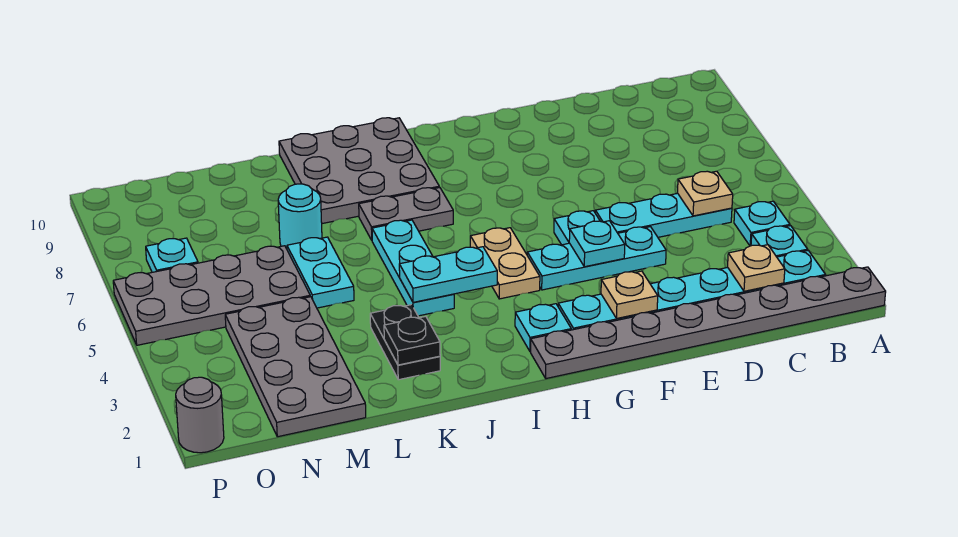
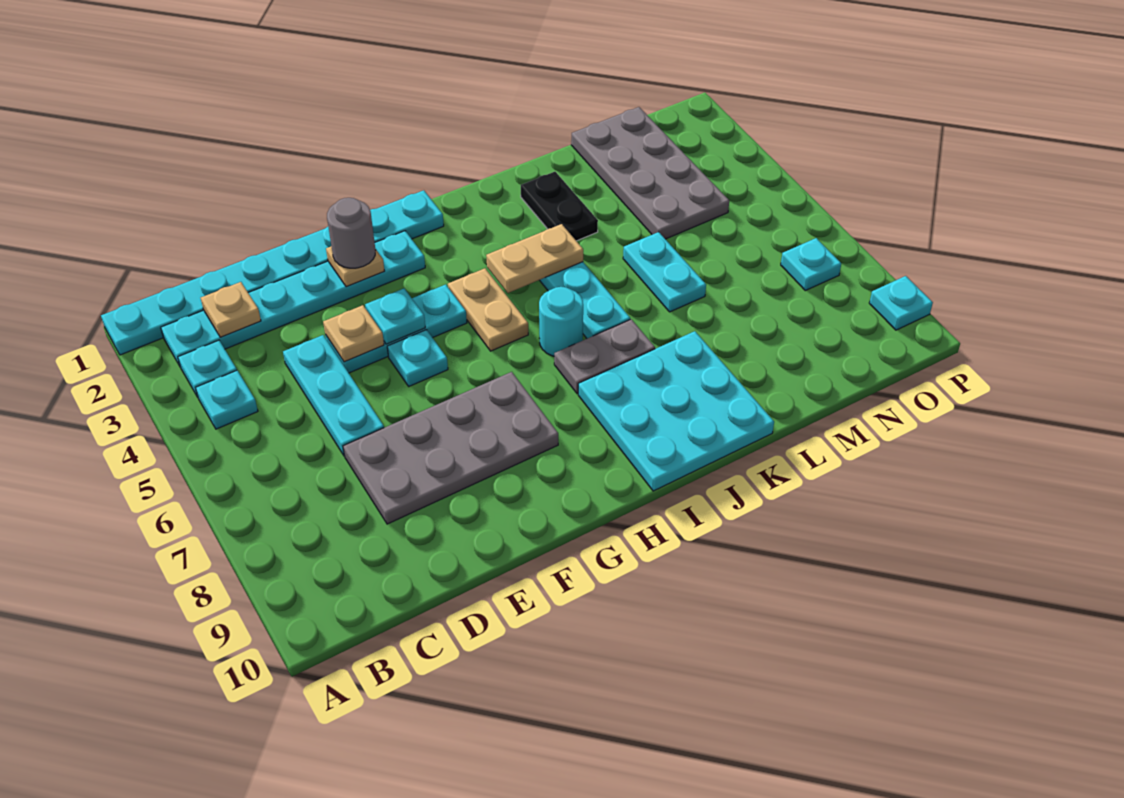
grey plate A1:H1 level 1 -> cyan plate A1:H1 level 1
cyan plate C5:E5 level 1 -> cyan plate D4:D6 level 1
tan plate C5 level 2 -> tan plate E4 level 2
cyan plate H2 level 1 -> cyan plate P9 level 1
cyan plate I4:J4 level 2 -> tan plate I4:J4 level 2
grey plate I8:K10 level 1 -> cyan plate I8:K10 level 1
black plate K2 level 2 -> none
cyan round brick L7 level 1 -> cyan round brick I6 level 1
grey plate M5:P6 level 1 -> grey plate D7:G8 level 1
grey round brick P1 level 1 -> grey round brick F2 level 3

